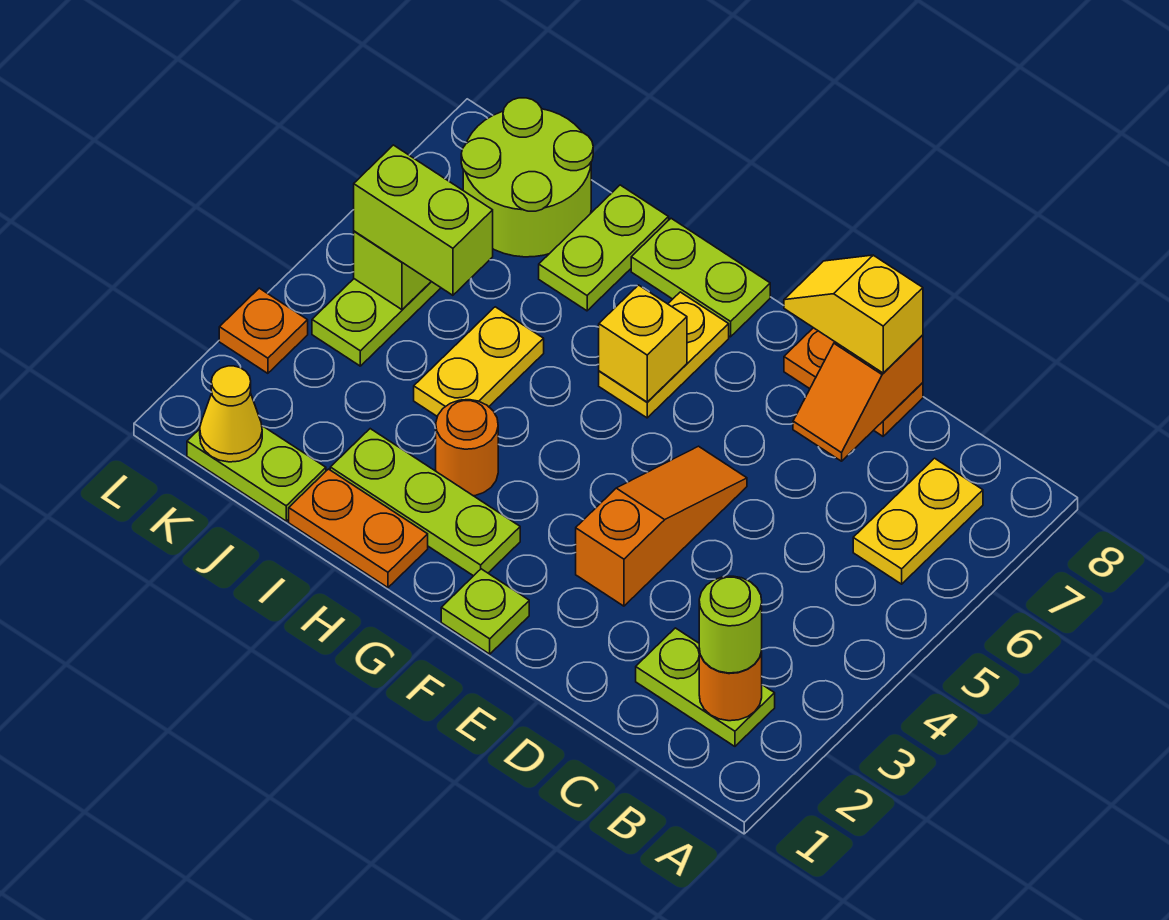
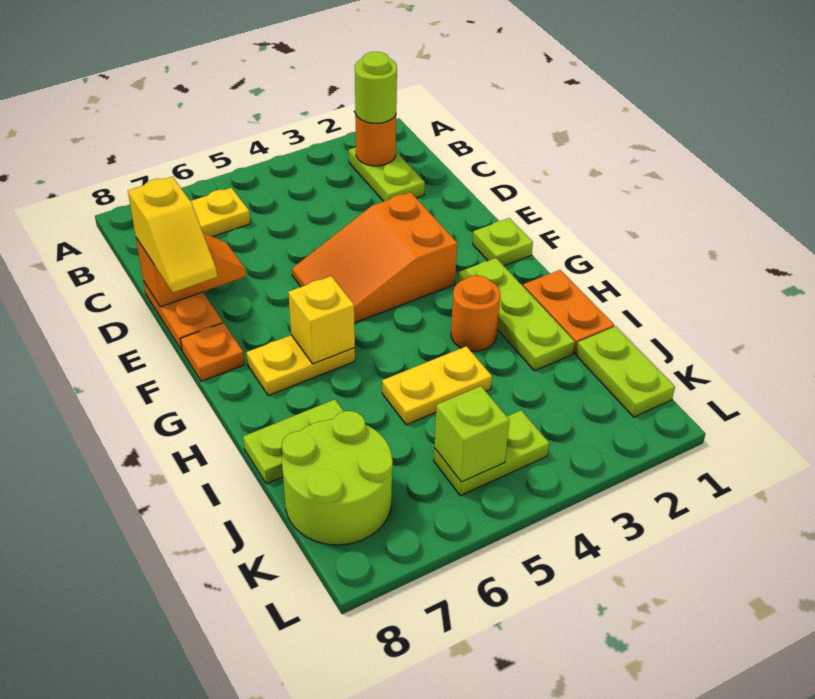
orange slope E3:E5 level 1 top 3 -> orange slope E3:F5 level 1 top 3
lime plate G8:H8 level 1 -> none
lime brick J5:K5 level 3 -> none
yellow cone K1 level 2 -> none
orange plate L3 level 1 -> orange plate F8 level 1

